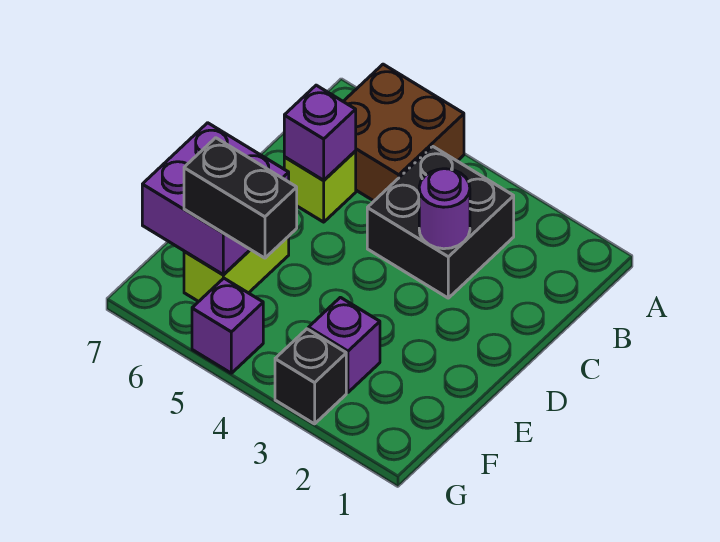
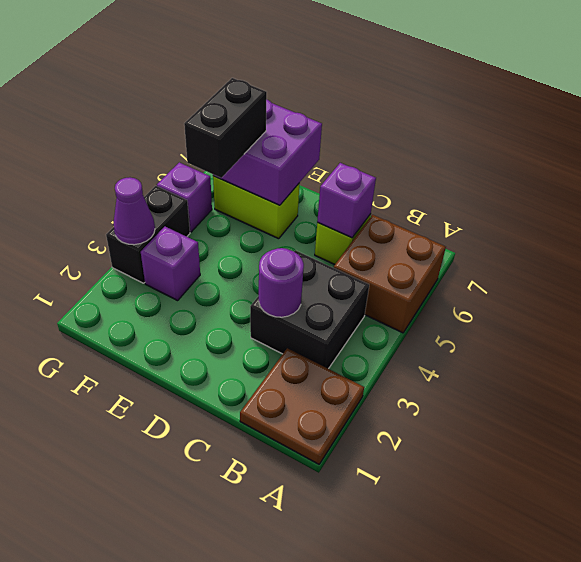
none -> brown plate A1:B2 level 1
black brick G3 level 1 -> black brick G3:G4 level 1
none -> purple cone G3 level 2

